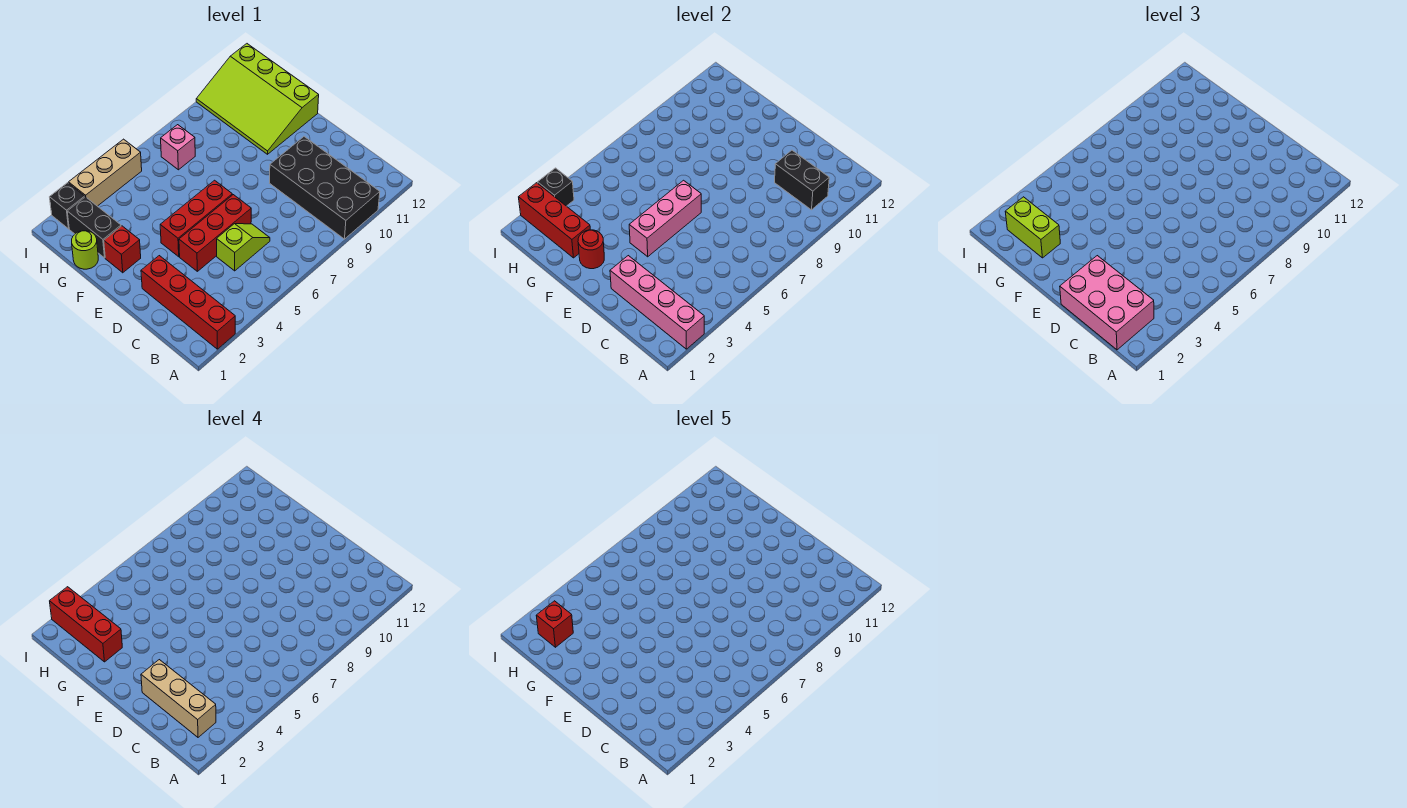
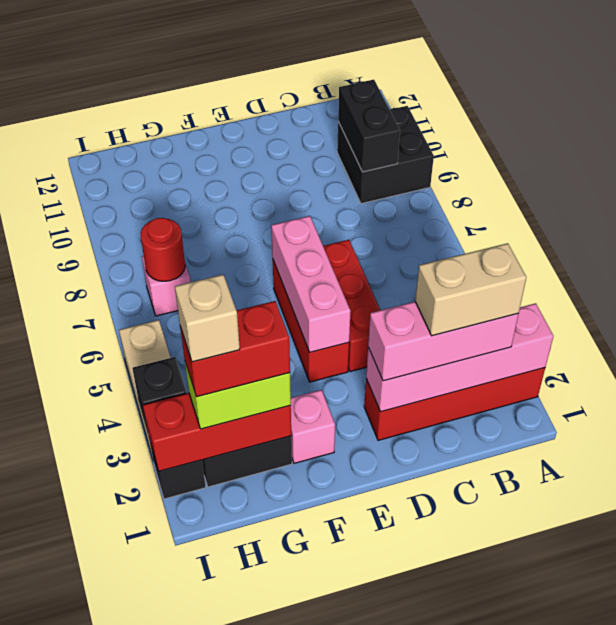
black brick A9:D10 level 1 -> black brick A9:B10 level 1
pink brick B1:D2 level 3 -> pink brick B2:D2 level 3
tan brick B2:D2 level 4 -> tan brick B2:C2 level 4
black brick B10:C10 level 2 -> black brick B9:B10 level 2
lime slope C5:C6 level 1 top 5 -> none
red brick F2 level 1 -> pink brick F2 level 1
red round brick F2 level 2 -> red round brick H7 level 2
lime slope F10:I12 level 1 top 12 -> none
lime round brick G1 level 1 -> none
red brick G2:I2 level 4 -> red brick G2:H2 level 4
red brick H2 level 5 -> tan brick H2 level 5

